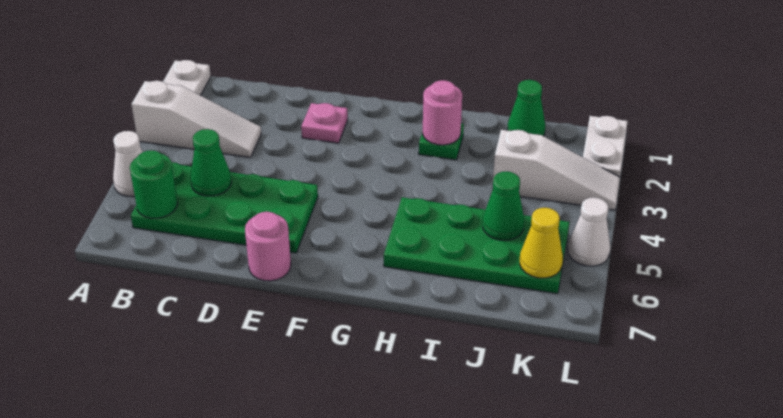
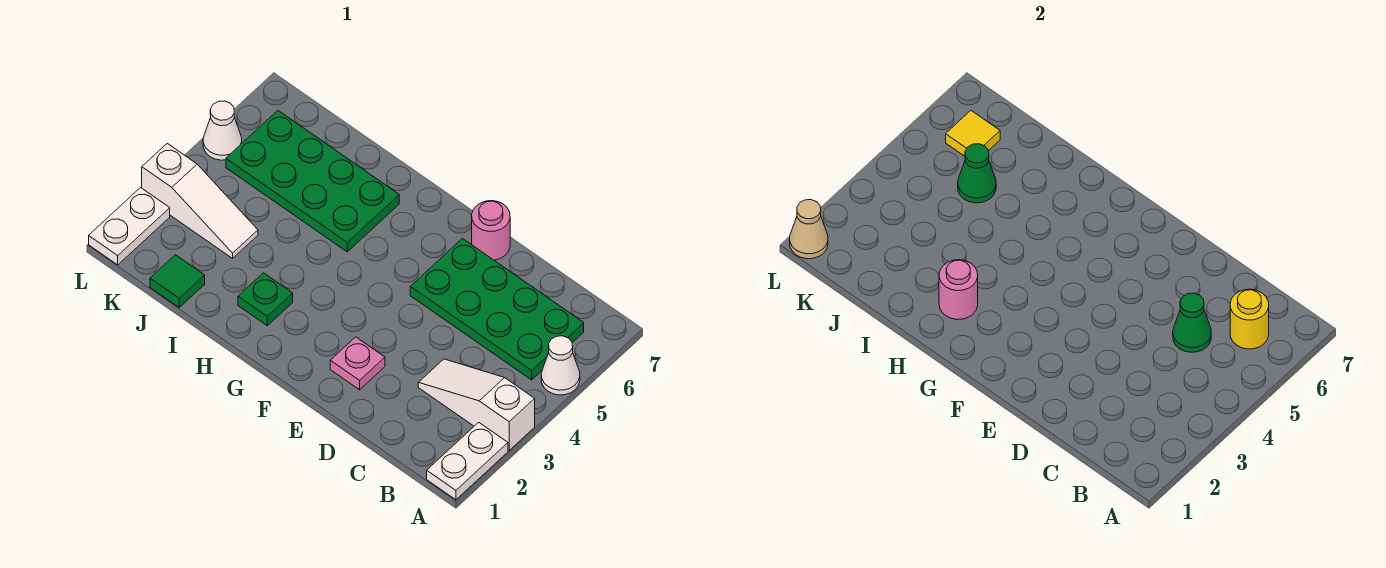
green round brick B6 level 2 -> yellow round brick B6 level 2
green cone J1 level 1 -> green tile J1 level 1
white slope J3:L3 level 1 top J -> white slope J3:L3 level 1 top L
yellow cone K6 level 2 -> yellow tile K6 level 2
none -> tan cone L1 level 2

